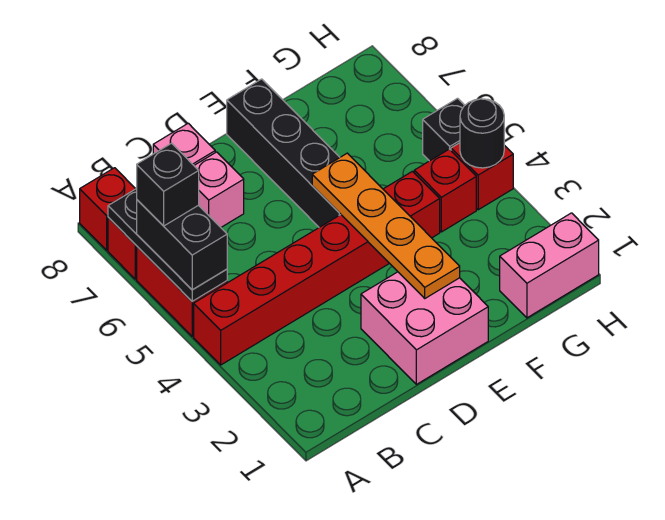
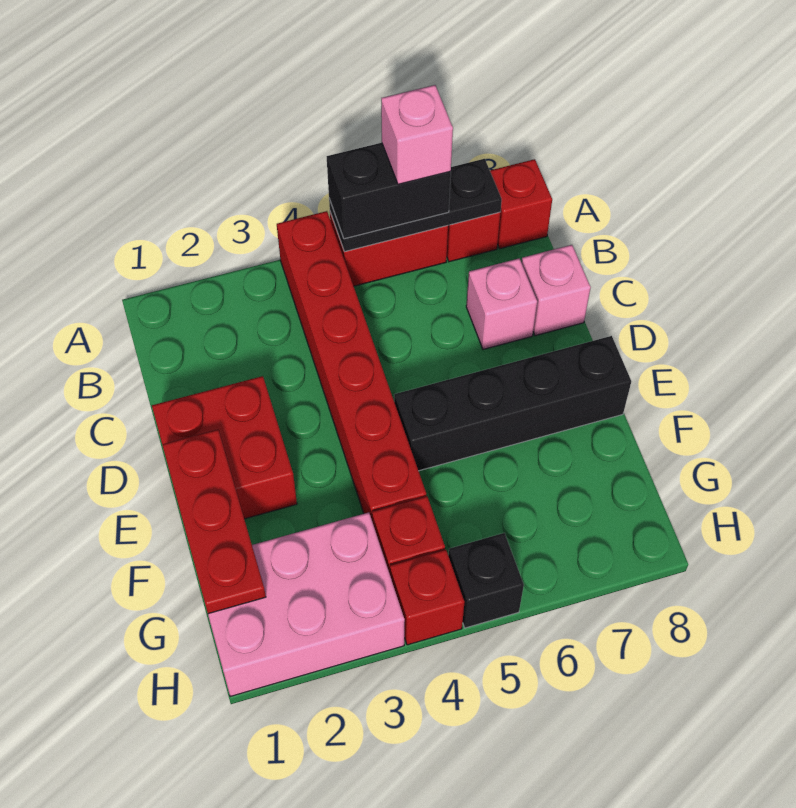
black brick A6 level 4 -> pink brick A6 level 4
pink brick D1:E2 level 1 -> red brick D1:E2 level 1
none -> red plate E1:G1 level 2
orange plate E2:E5 level 2 -> none
pink brick G1:H1 level 1 -> pink brick G1:H3 level 1
black round brick H4 level 2 -> none

